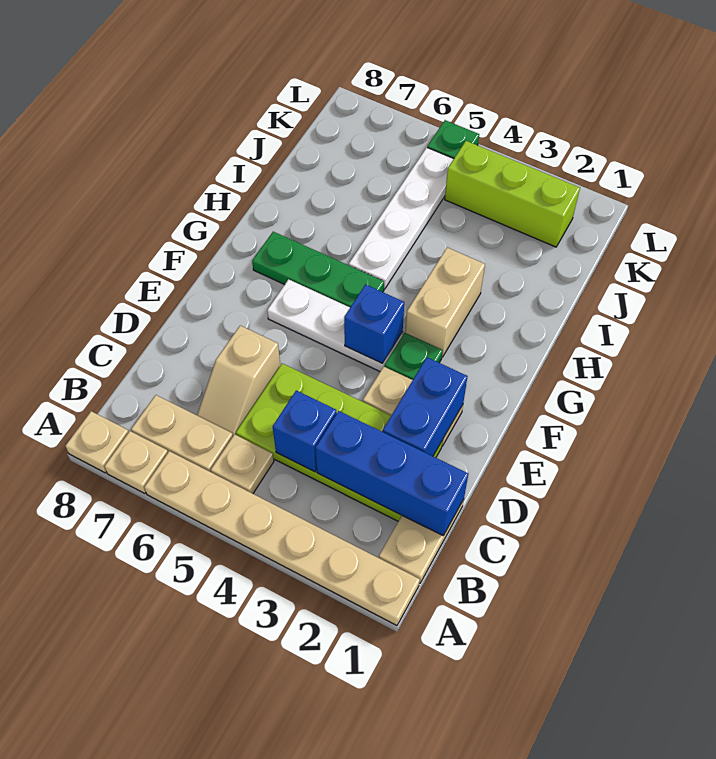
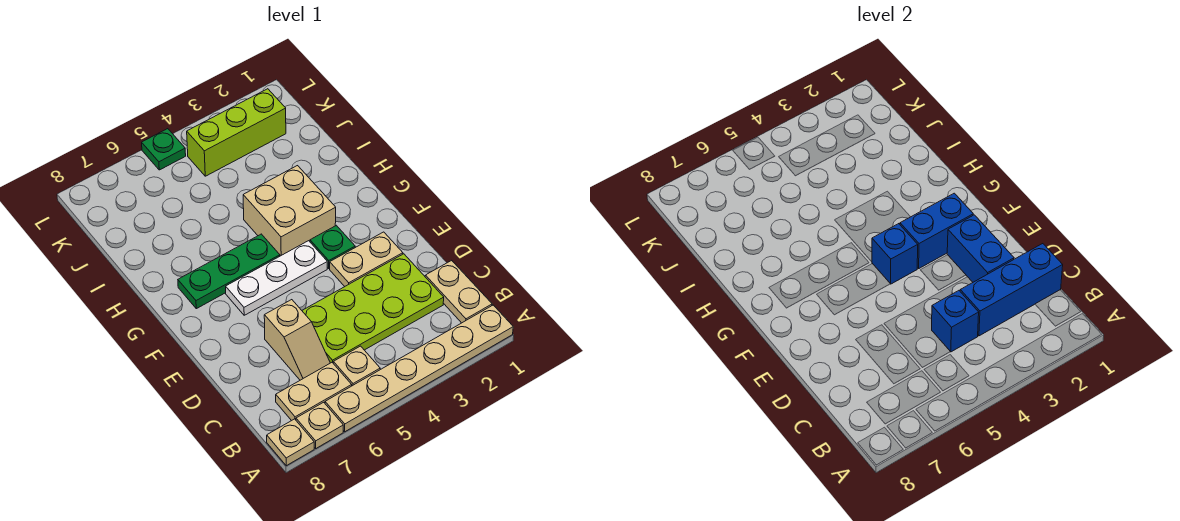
none -> blue brick F2:F3 level 2
tan brick G3:H3 level 1 -> tan brick G3:H4 level 1
white plate H5:K5 level 1 -> none

